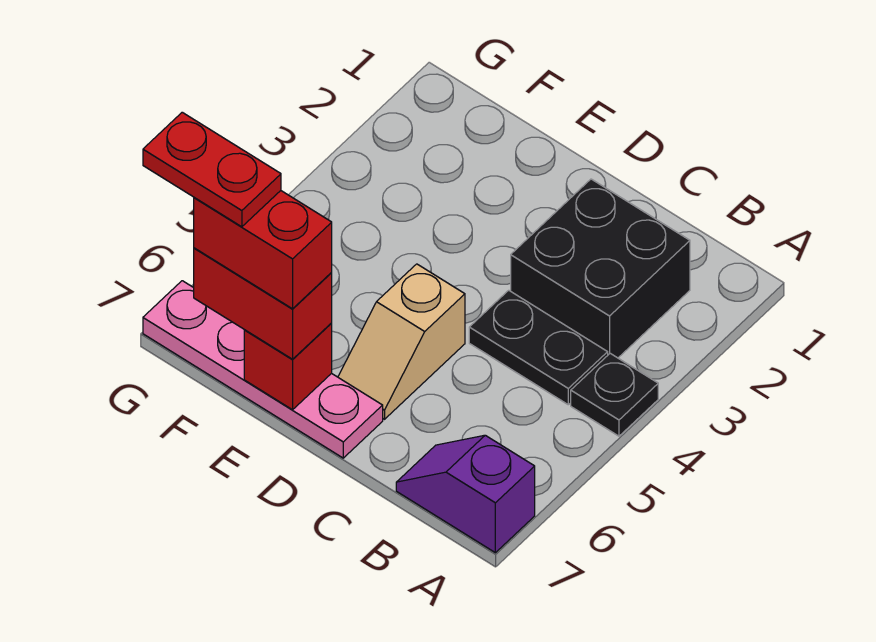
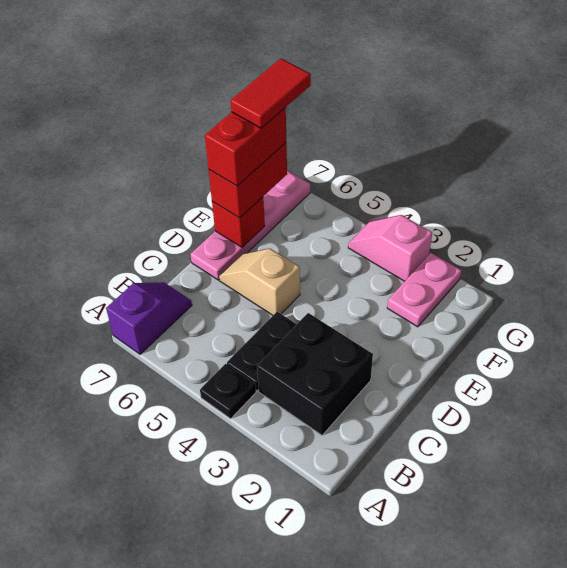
none -> pink plate F2:G2 level 1
red plate F7:G7 level 5 -> red tile F7:G7 level 5
none -> pink slope G3:G4 level 1 top 3

